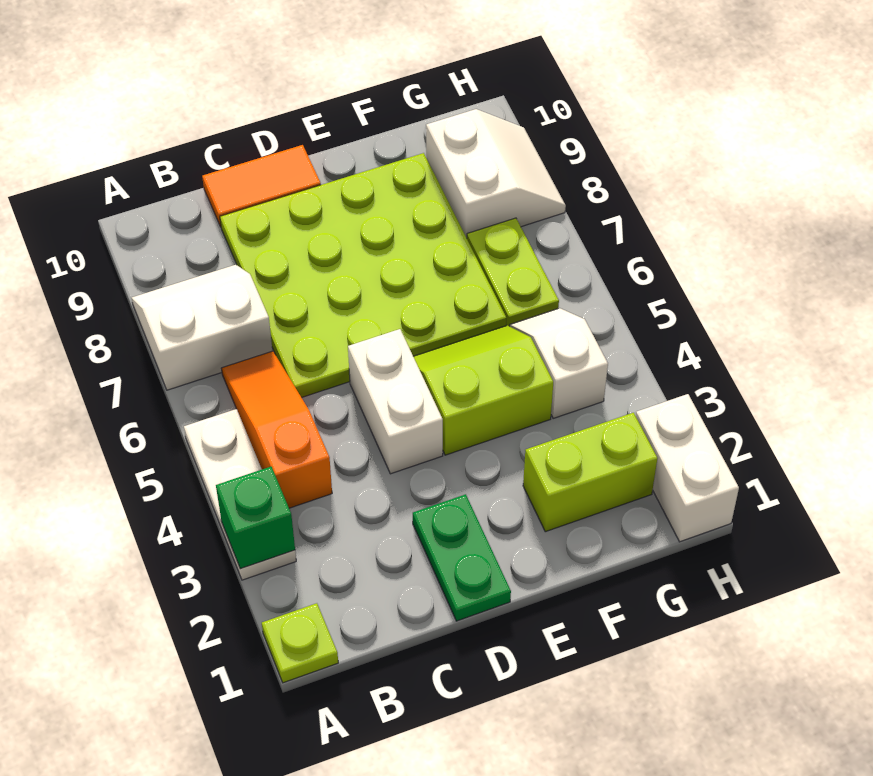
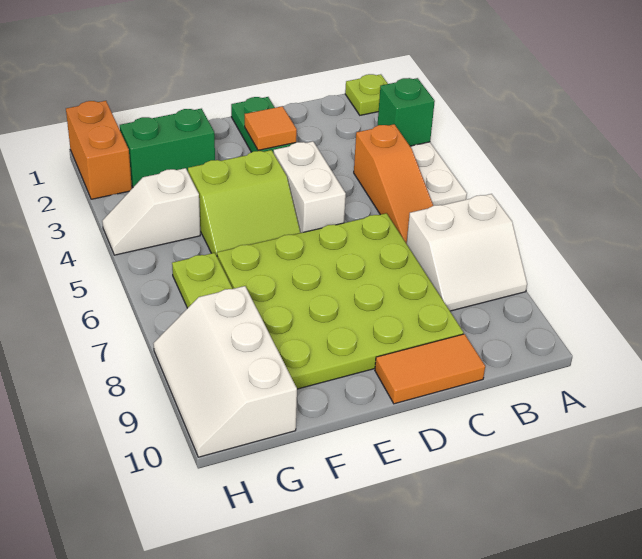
none -> orange tile D2 level 2
lime brick F2:G2 level 1 -> green brick F2:G2 level 1
white slope G4:G5 level 1 top 4 -> white slope G4:H4 level 1 top G
white slope G8:H9 level 1 top G -> white slope G8:H10 level 1 top G
white brick H1:H2 level 1 -> orange brick H1:H2 level 1

